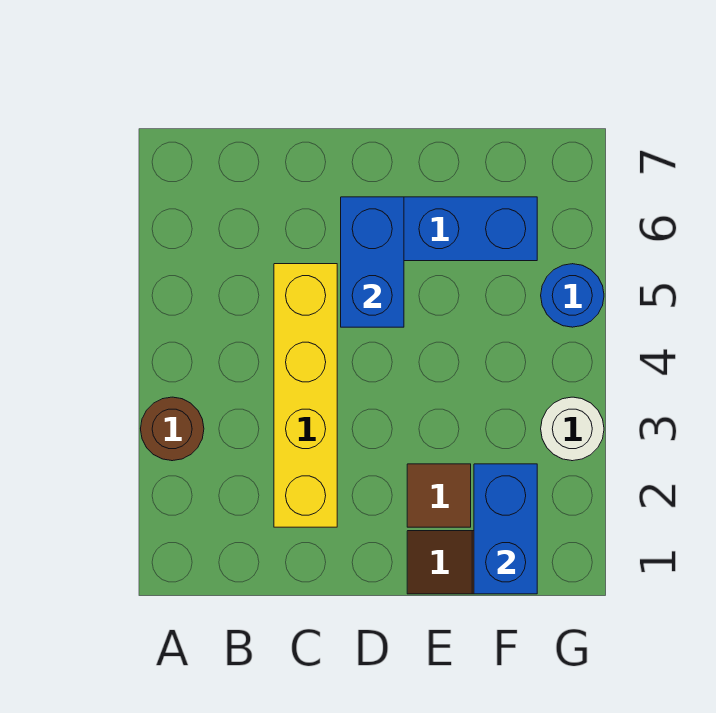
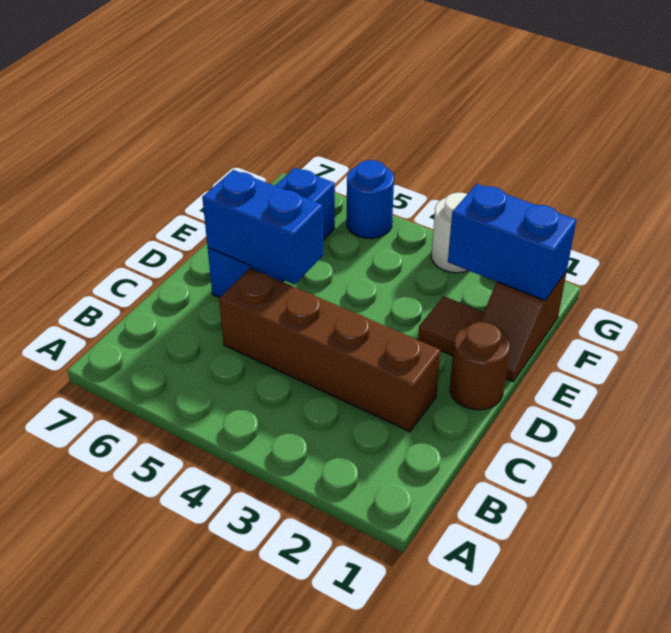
brown round brick A3 level 1 -> brown round brick D1 level 1
yellow brick C2:C5 level 1 -> brown brick C2:C5 level 1

